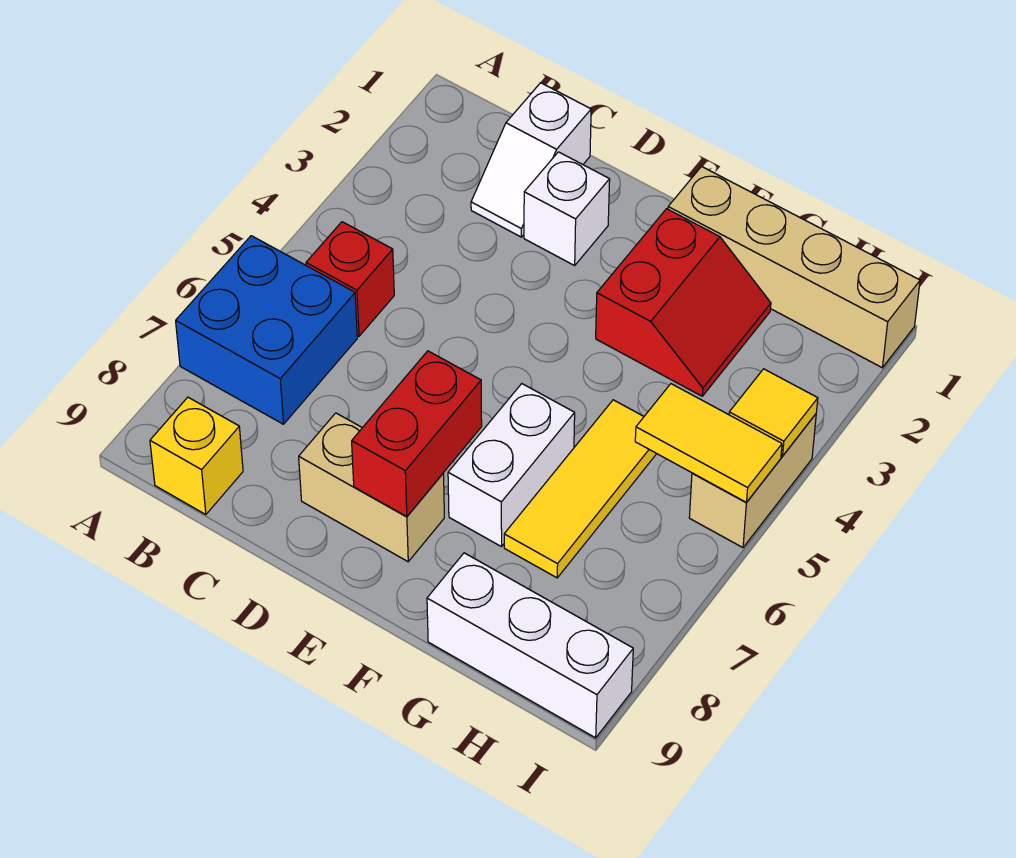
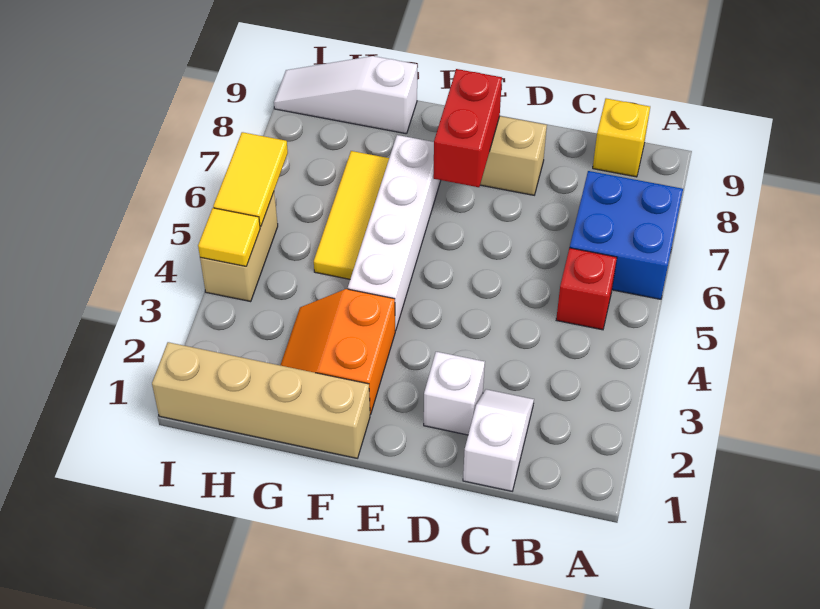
red slope F2:G3 level 1 top F -> orange slope F2:G3 level 1 top F
white brick F6:F7 level 1 -> white brick F4:F7 level 1
white brick G9:I9 level 1 -> white slope G9:I9 level 1 top G
yellow tile H5:I5 level 2 -> yellow tile I5:I6 level 2

